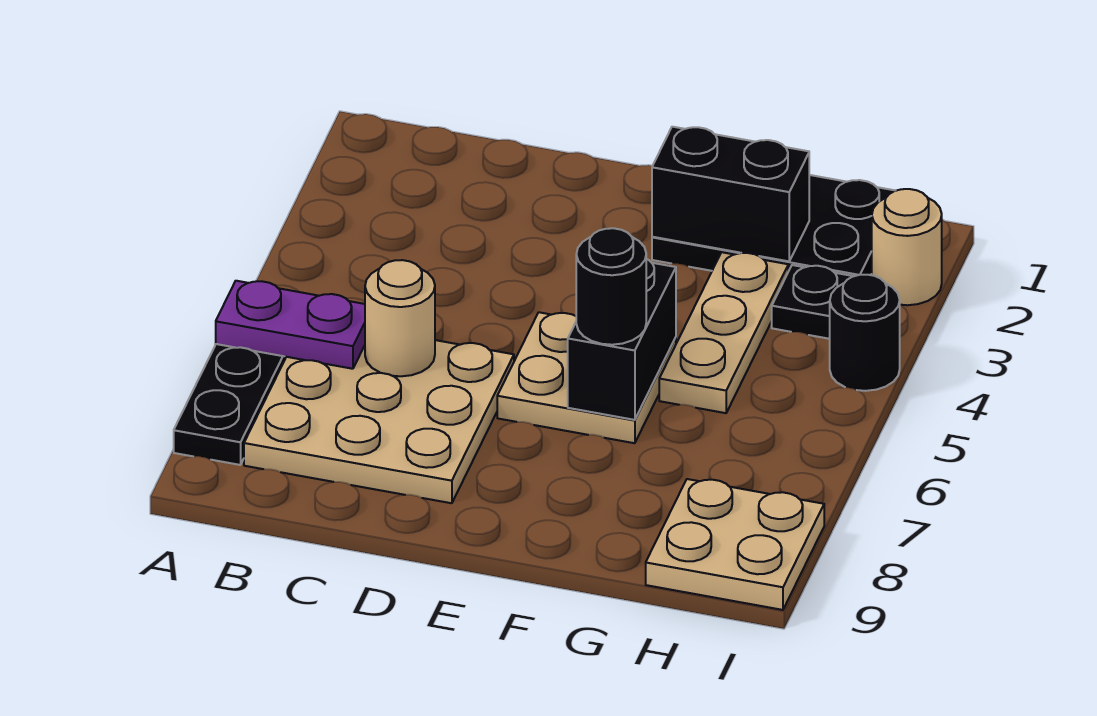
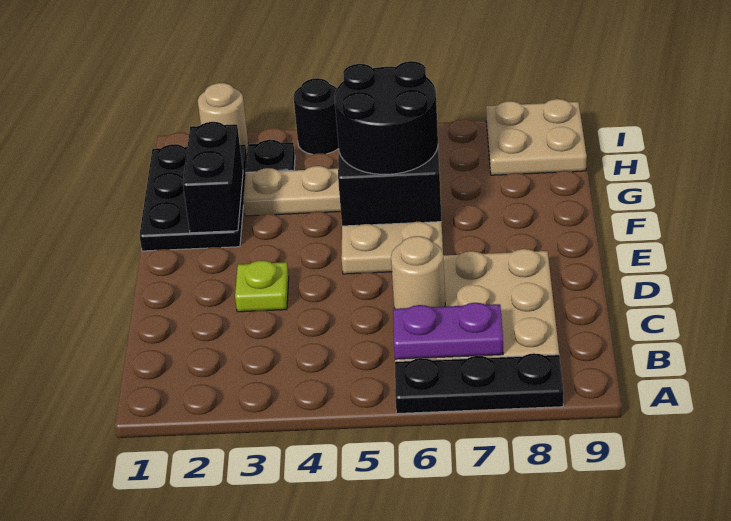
purple plate A6:B6 level 2 -> purple plate B6:B7 level 2
none -> lime plate D3 level 1
black round brick F6 level 3 -> black round brick F5:G6 level 3

